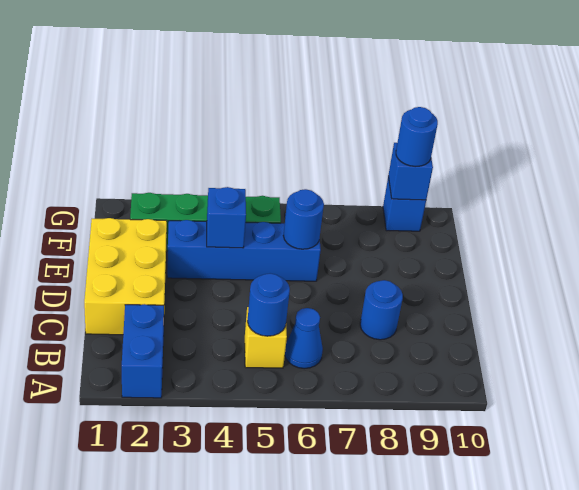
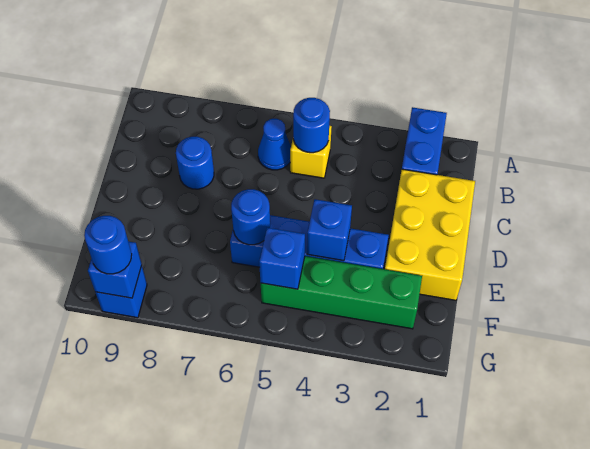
none -> blue brick F5 level 2

